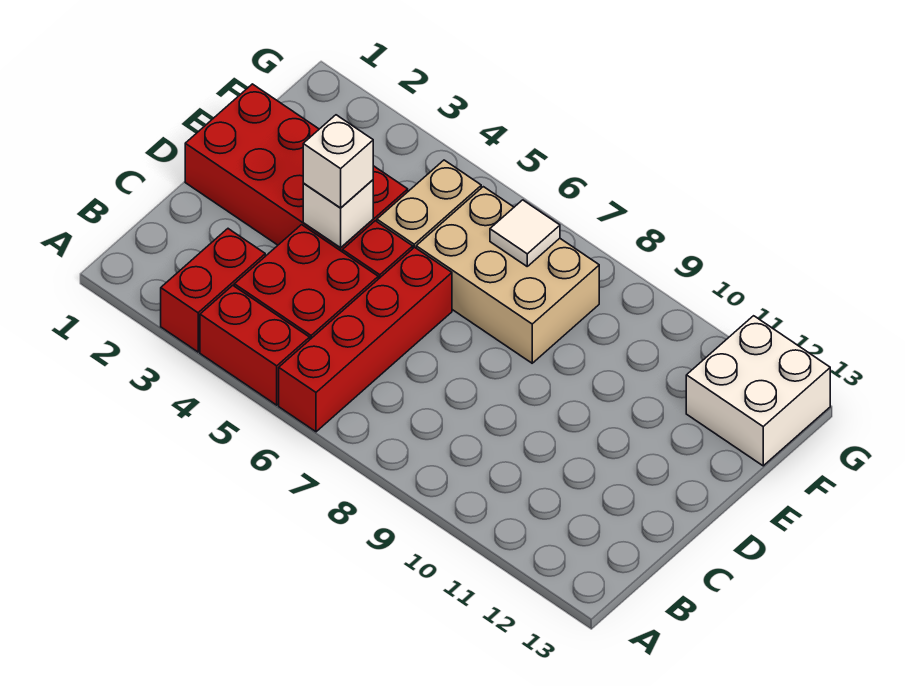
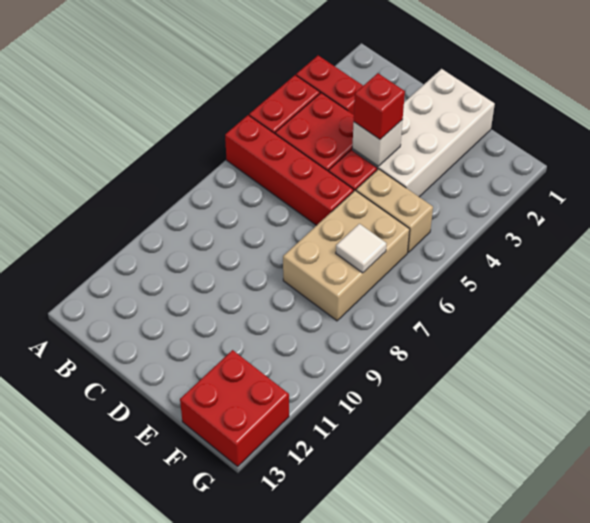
red brick D1:E4 level 1 -> white brick D1:E4 level 1
white brick D4 level 3 -> red brick D4 level 3
white brick F12:G13 level 1 -> red brick F12:G13 level 1

